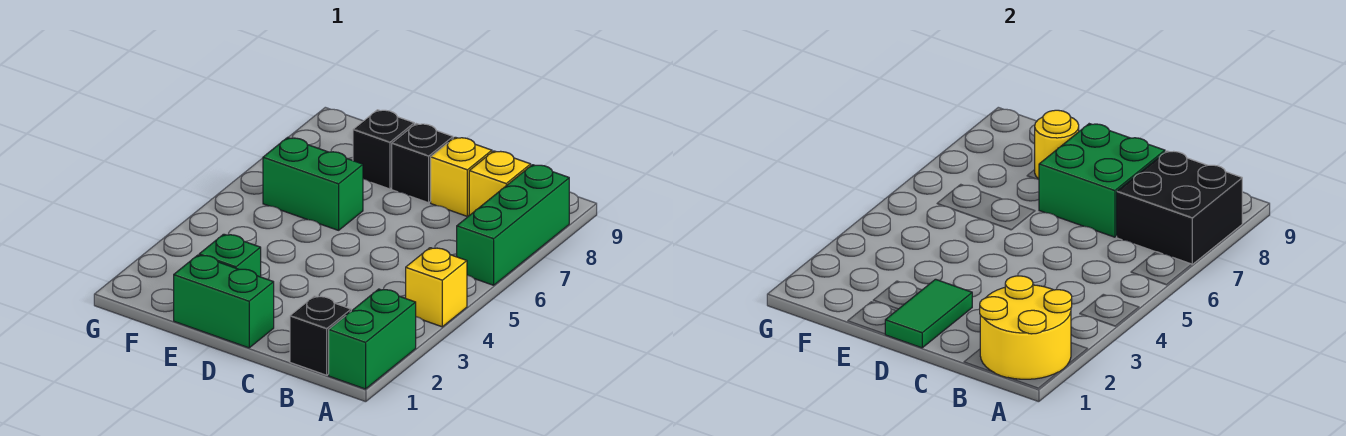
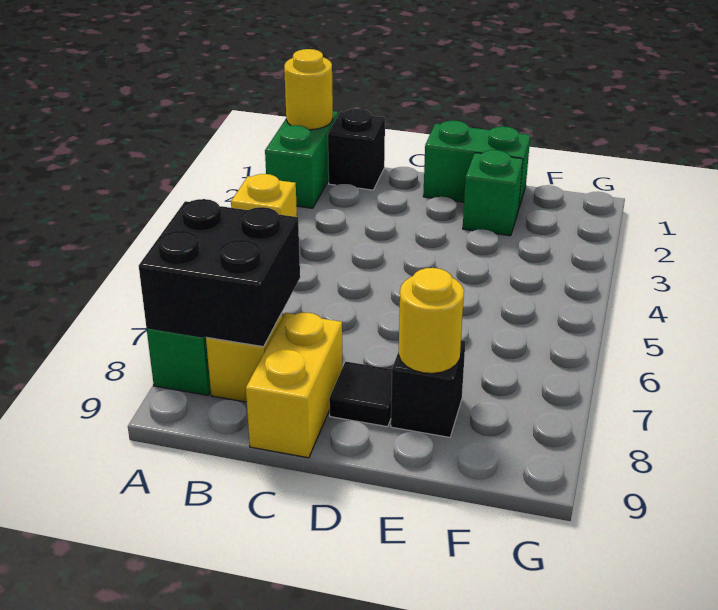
yellow round brick A1:B2 level 2 -> yellow round brick A1 level 2
green brick C7:D8 level 2 -> none
yellow brick C8 level 1 -> yellow brick C8:C9 level 1
green tile D1:D2 level 2 -> none
black brick D8 level 1 -> black tile D8 level 1
green brick E6:F6 level 1 -> none

